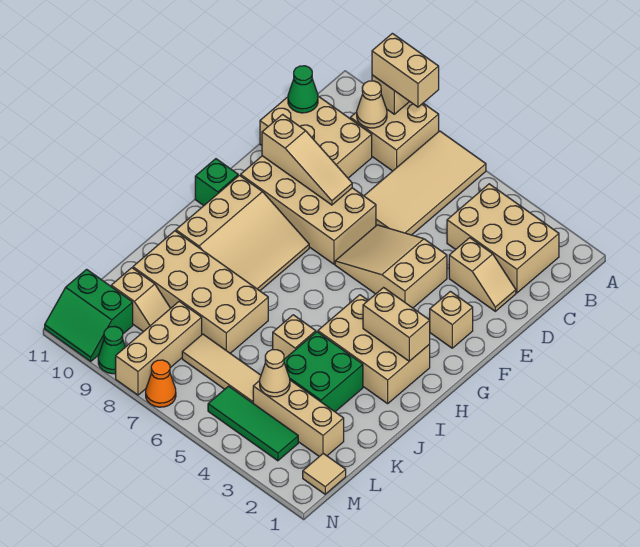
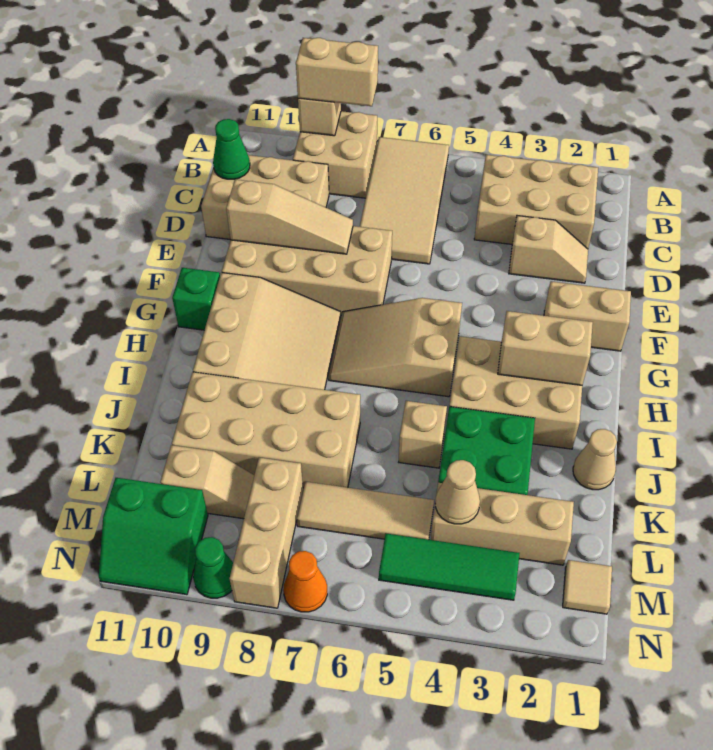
tan cone B9 level 2 -> tan cone J1 level 1
tan slope E4:F6 level 1 top 4 -> tan slope G5:H7 level 1 top 5
tan brick F2 level 1 -> tan brick F1:F2 level 1

